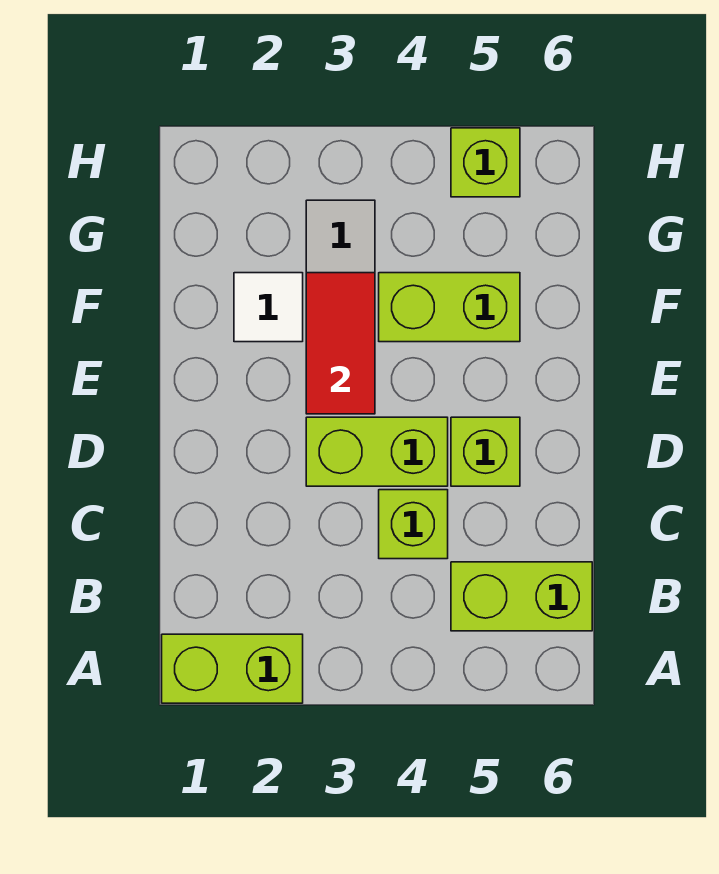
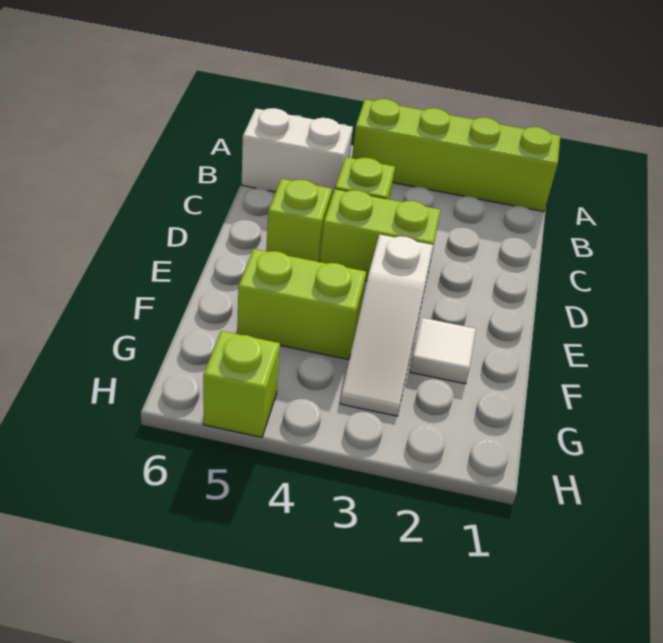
lime brick A1:A2 level 1 -> lime brick A1:A4 level 1
lime brick B5:B6 level 1 -> white brick B5:B6 level 1
red tile E3:F3 level 2 -> none

